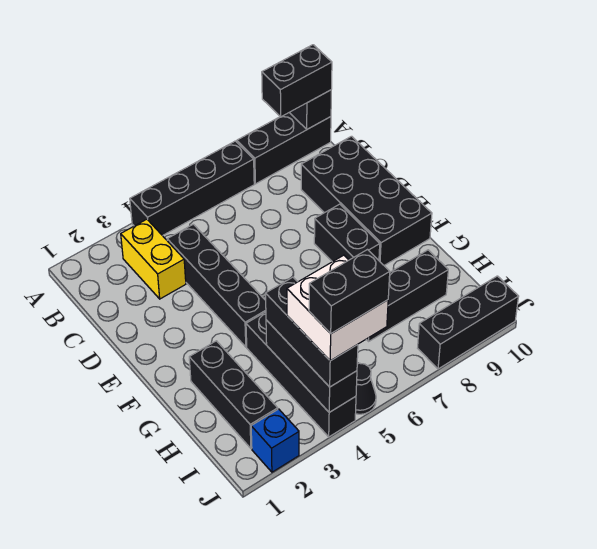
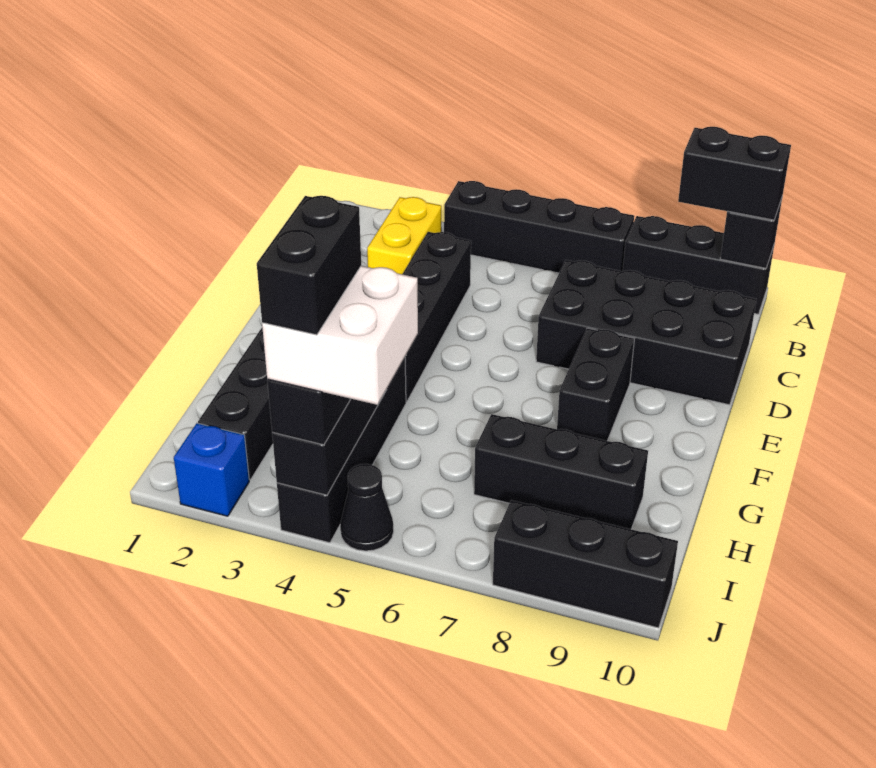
black brick C9:F10 level 1 -> black brick C7:D10 level 1
black brick J4:J5 level 5 -> black brick I4:J4 level 5

